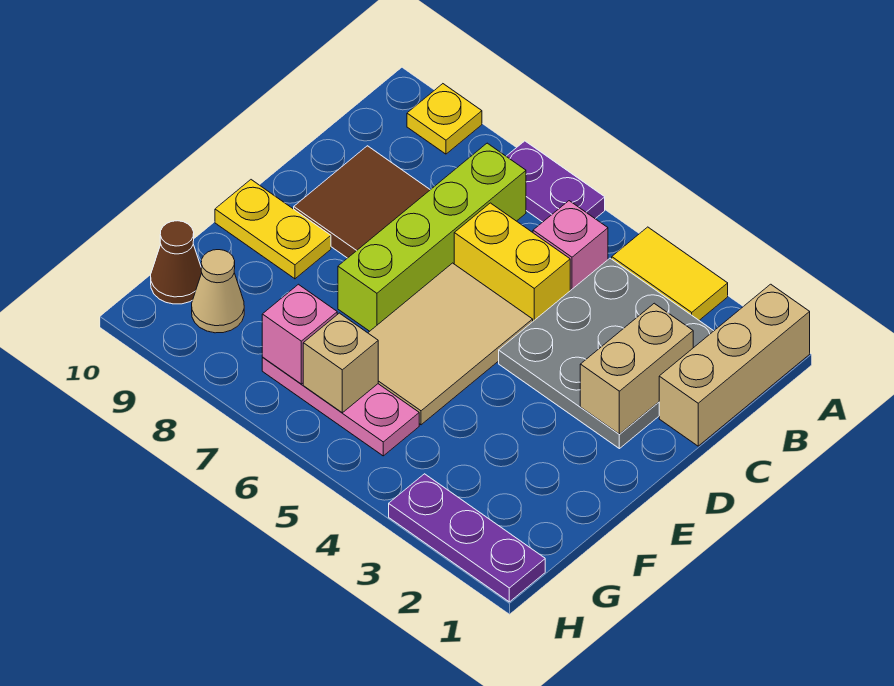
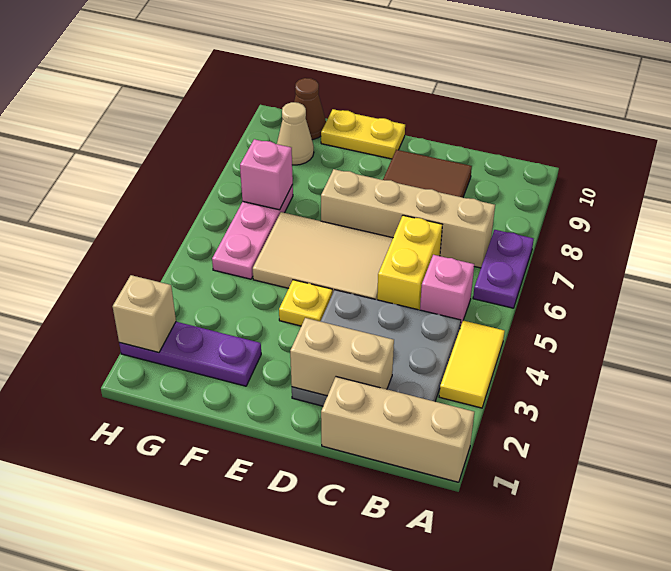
yellow plate A9 level 1 -> yellow plate E4 level 1
lime brick B7:E7 level 1 -> tan brick B7:E7 level 1
yellow plate E9:E10 level 1 -> yellow plate E10:F10 level 1
tan brick G6 level 2 -> tan brick H2 level 2
purple plate H1:H3 level 1 -> purple plate F2:H2 level 1

